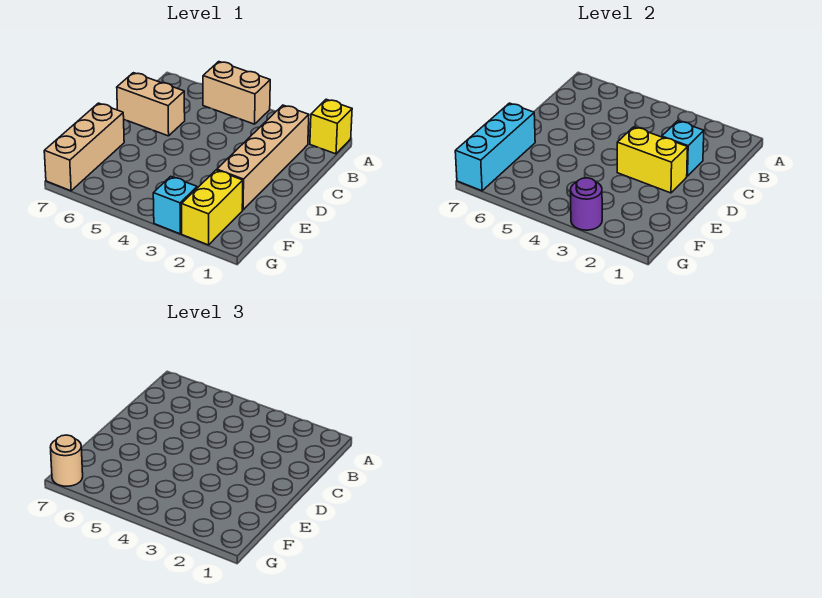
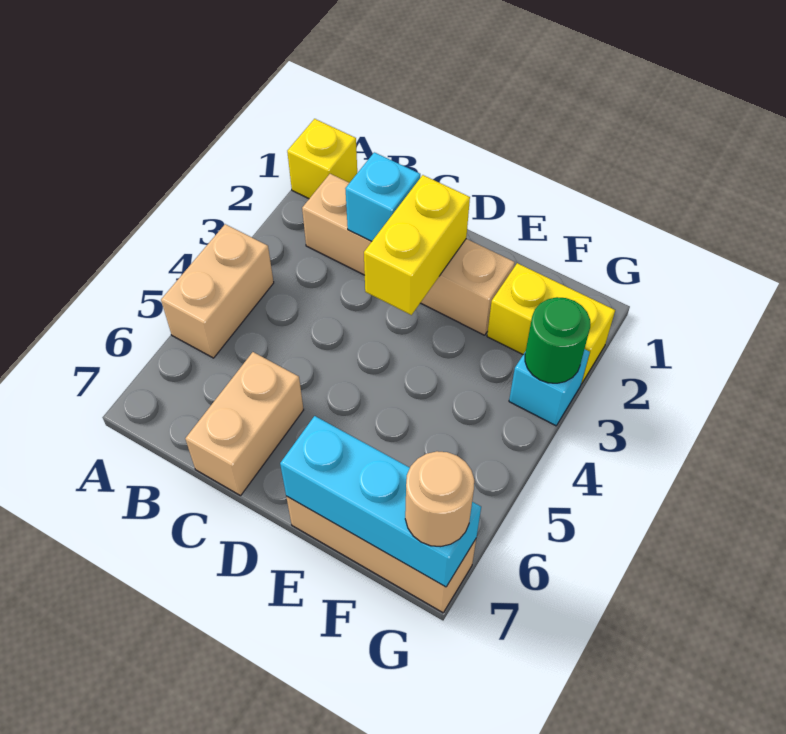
purple round brick G3 level 2 -> green round brick G3 level 2

